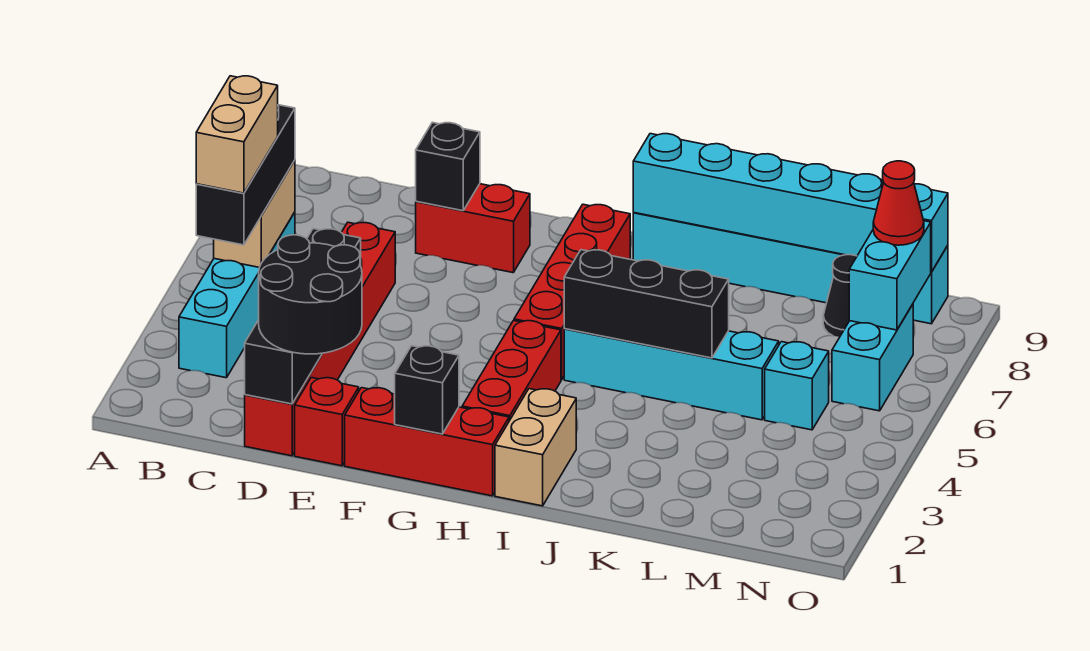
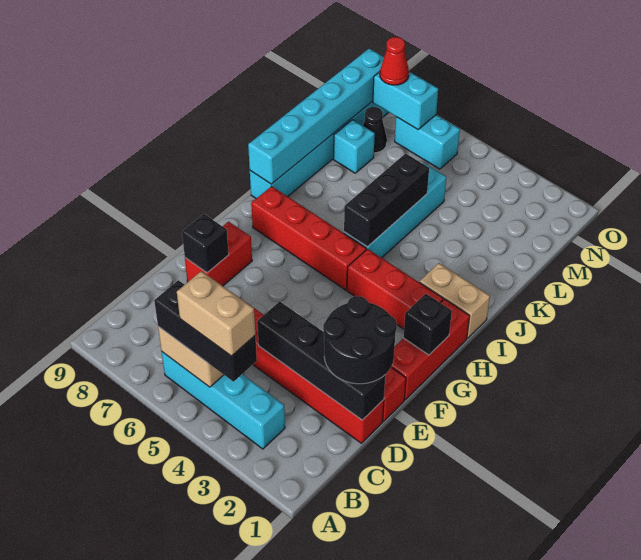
cyan brick M5 level 1 -> cyan brick L8 level 1

